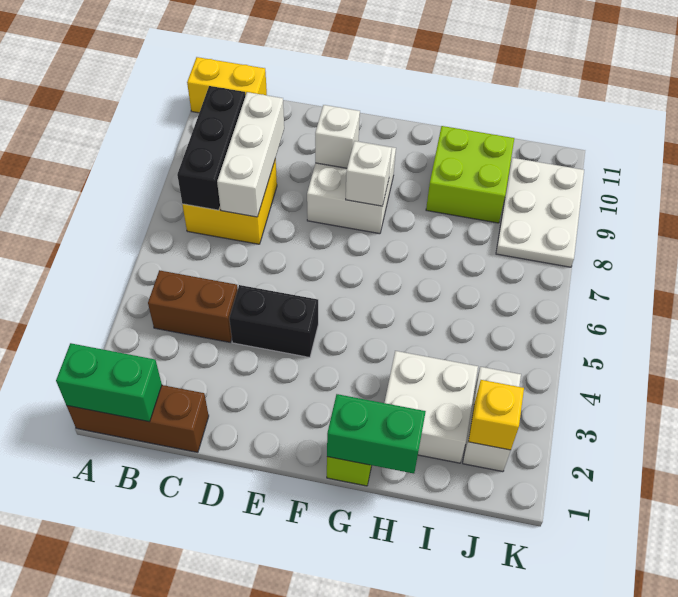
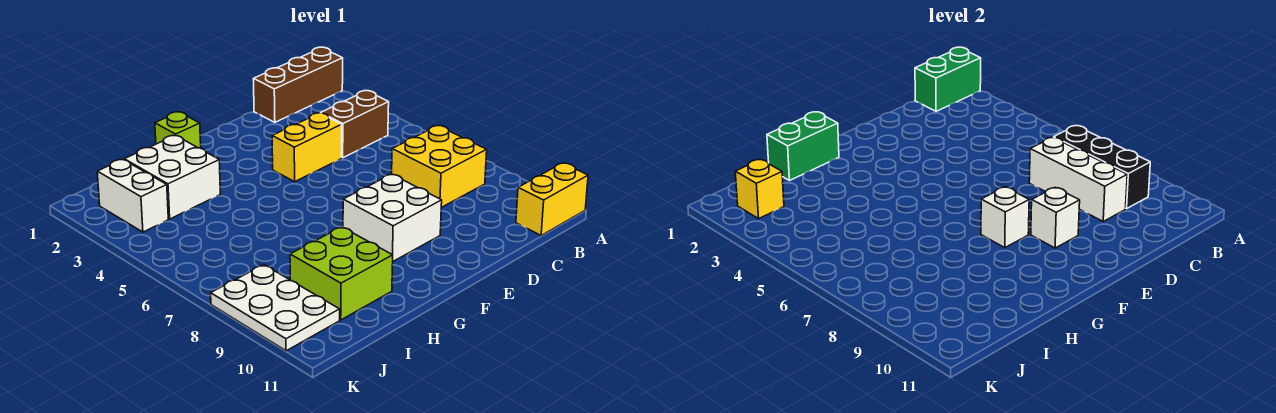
black brick D4:E4 level 1 -> yellow brick D4:E4 level 1

